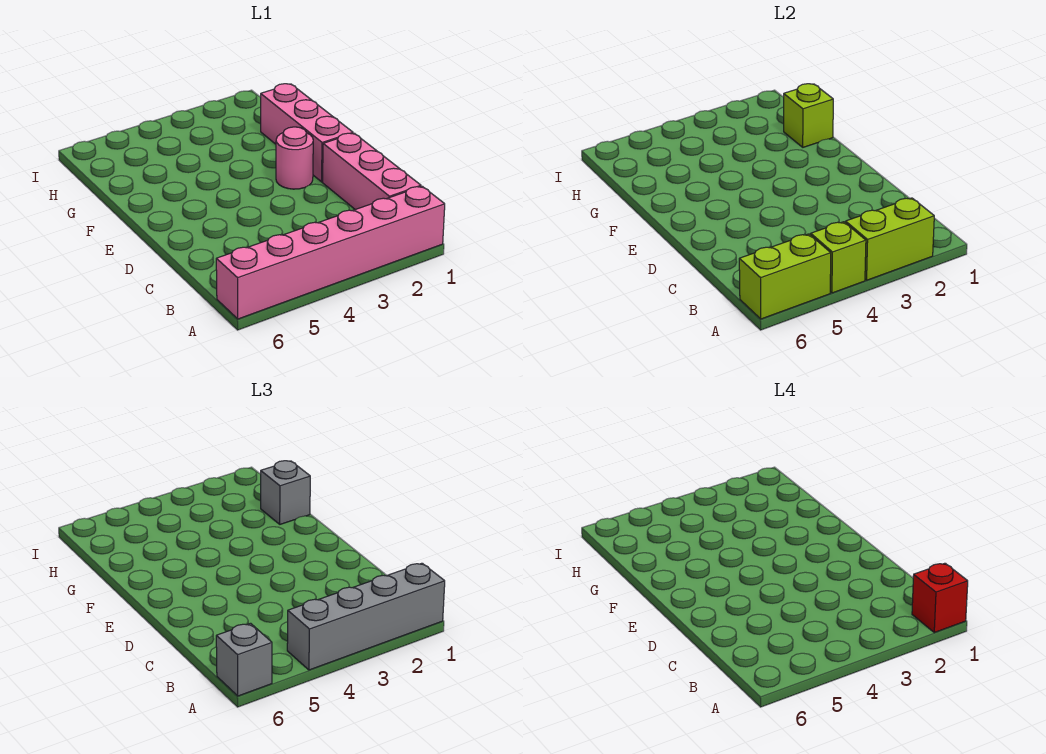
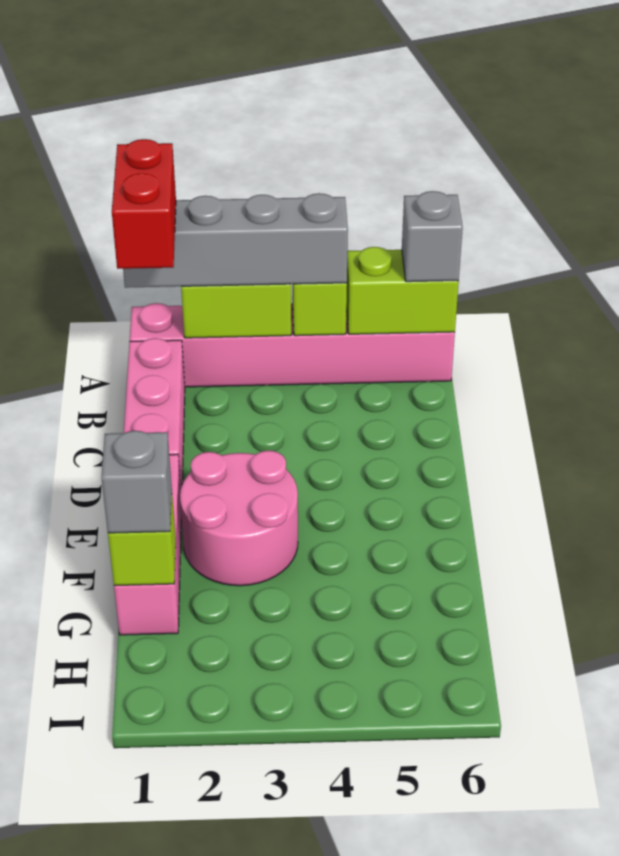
red brick A1 level 4 -> red brick A1:B1 level 4
pink round brick E2 level 1 -> pink round brick E2:F3 level 1

